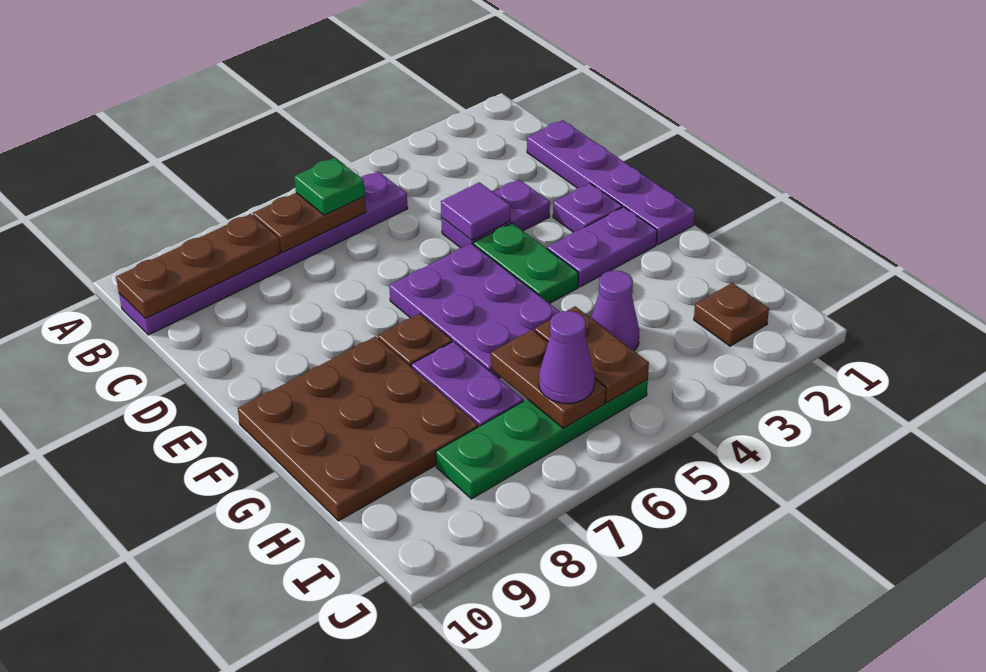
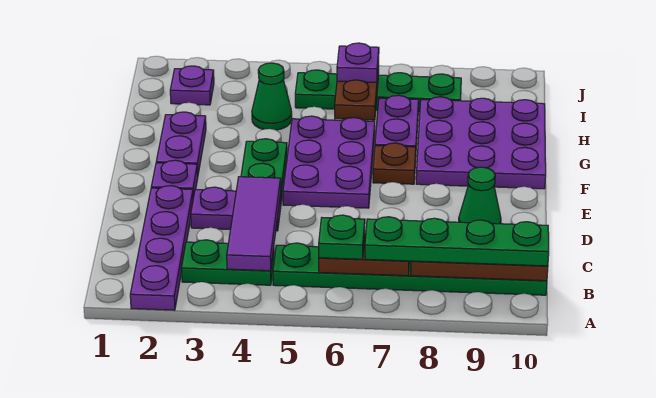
none -> green plate B3:B4 level 1
purple plate B5:B10 level 1 -> green plate B5:B10 level 1
none -> green plate B7:B10 level 3
purple plate C1:F1 level 1 -> purple plate A2:D2 level 1
purple tile D4 level 2 -> purple tile B4:D4 level 2
none -> green cone D9 level 1
purple plate F2:F3 level 1 -> purple plate F2:G2 level 1
brown plate F8:H10 level 1 -> purple plate F8:H10 level 1
purple cone H4 level 1 -> green cone H4 level 1
brown plate H5:I5 level 2 -> none
brown plate I2 level 1 -> purple plate I2 level 1
purple cone I6 level 3 -> purple plate I6 level 3

